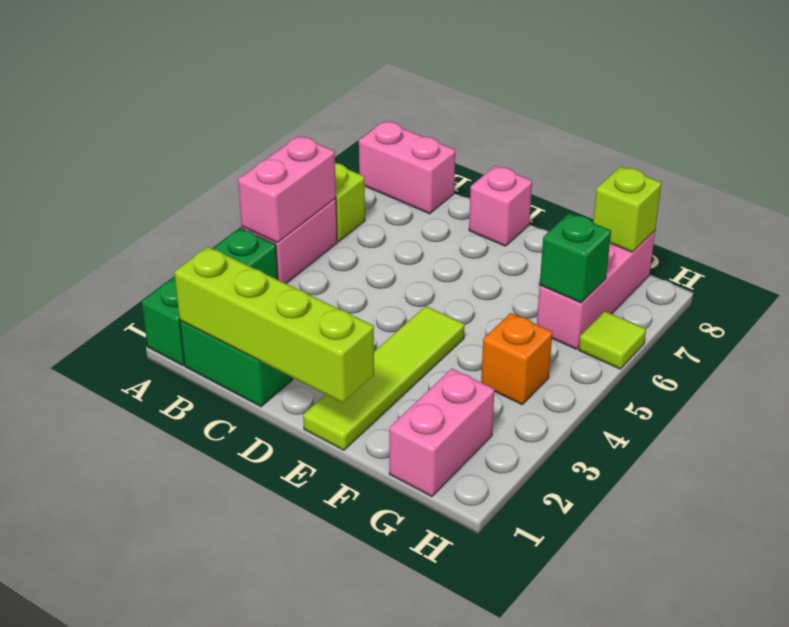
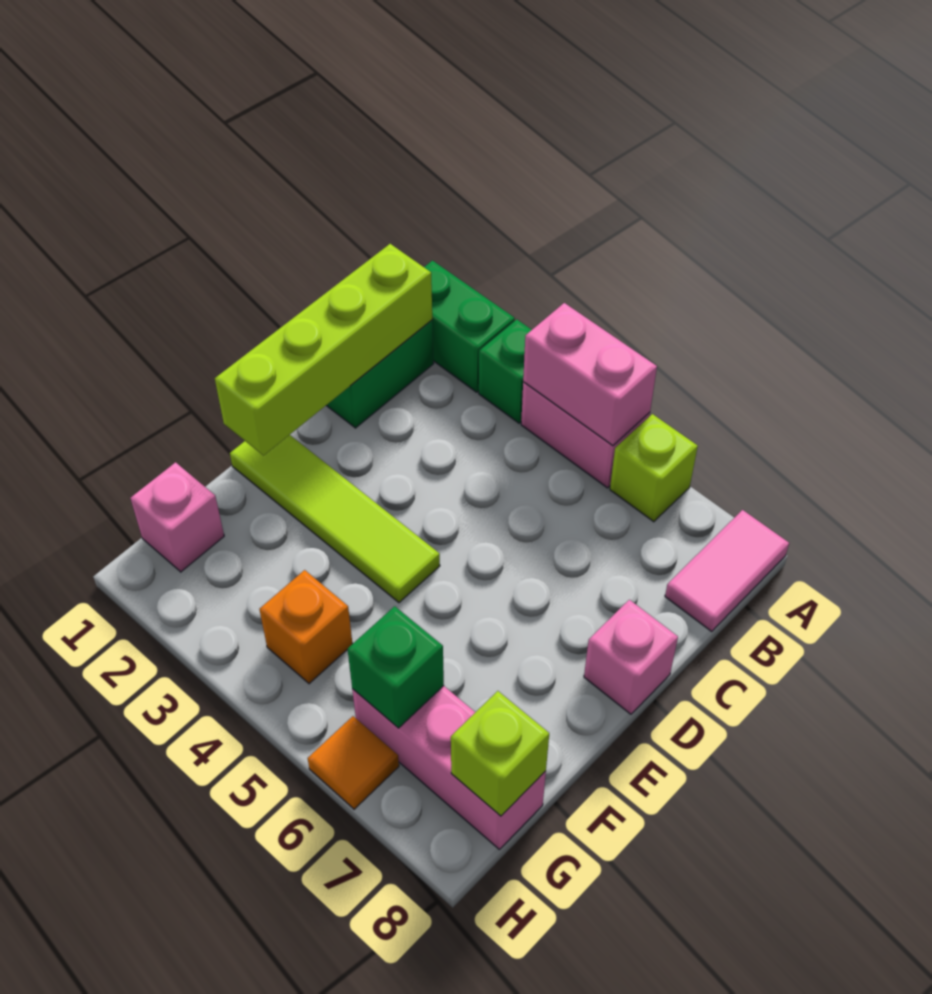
pink brick A8:B8 level 1 -> pink tile A8:B8 level 1
pink brick G1:G2 level 1 -> pink brick G1 level 1
lime tile H6 level 1 -> orange tile H6 level 1

